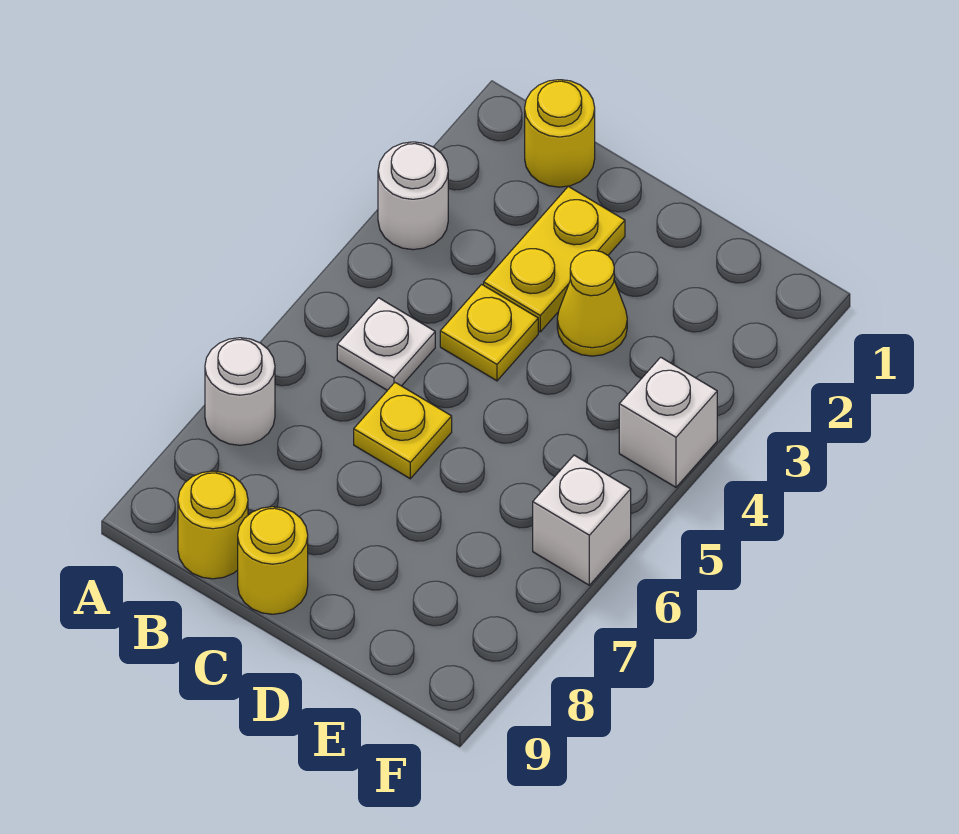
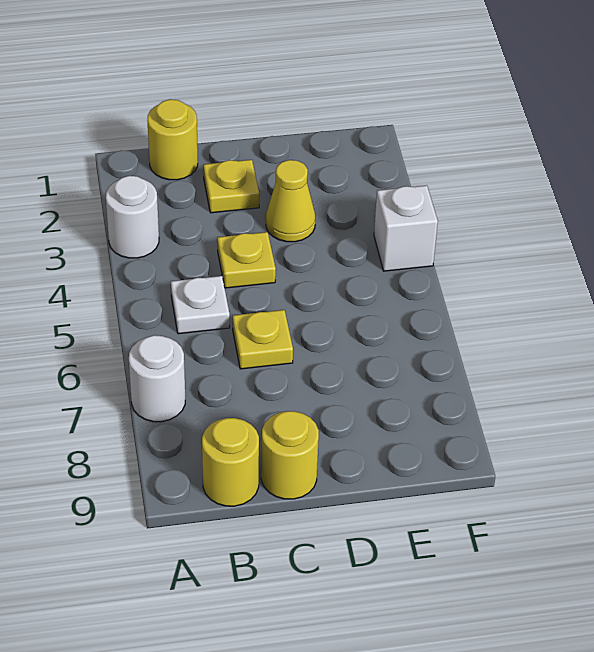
yellow plate C2:C3 level 1 -> yellow plate C2 level 1
white brick F6 level 1 -> none

